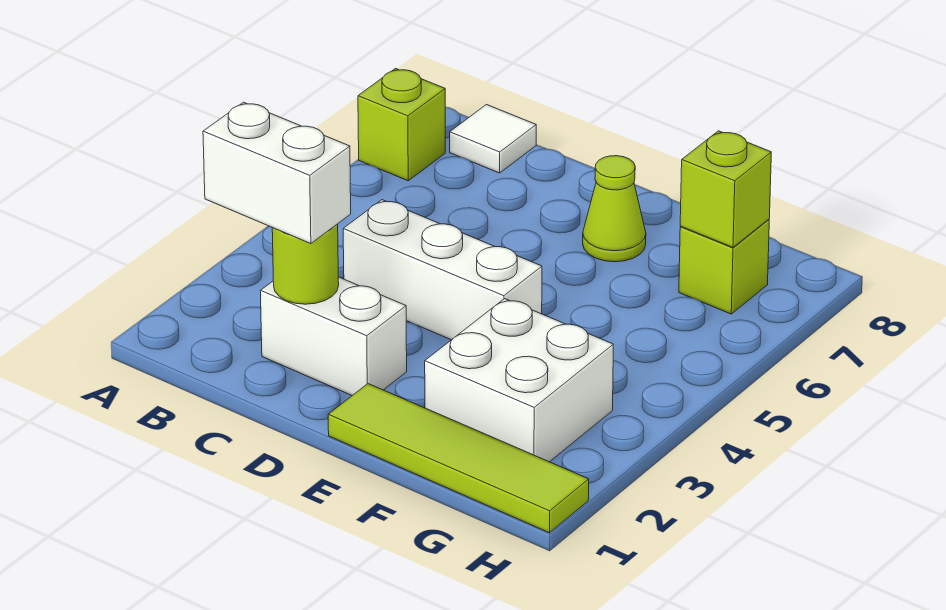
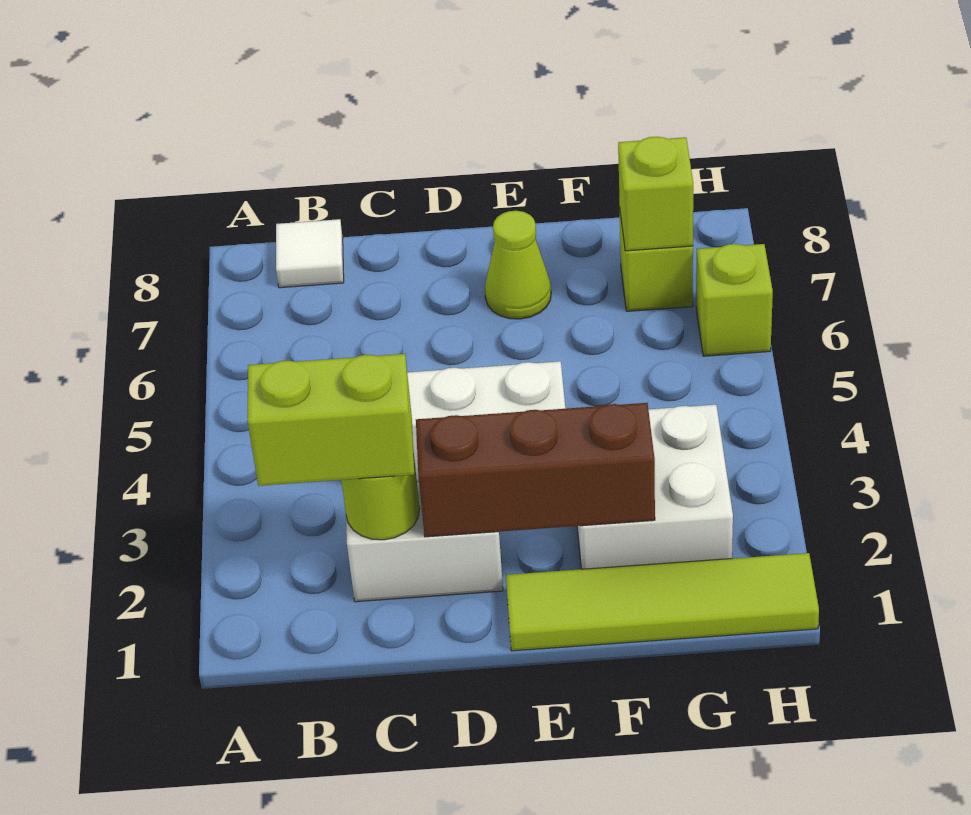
lime brick A7 level 1 -> lime brick H6 level 1
white brick B2:C2 level 3 -> lime brick B2:C2 level 3
none -> brown brick D2:F2 level 2

